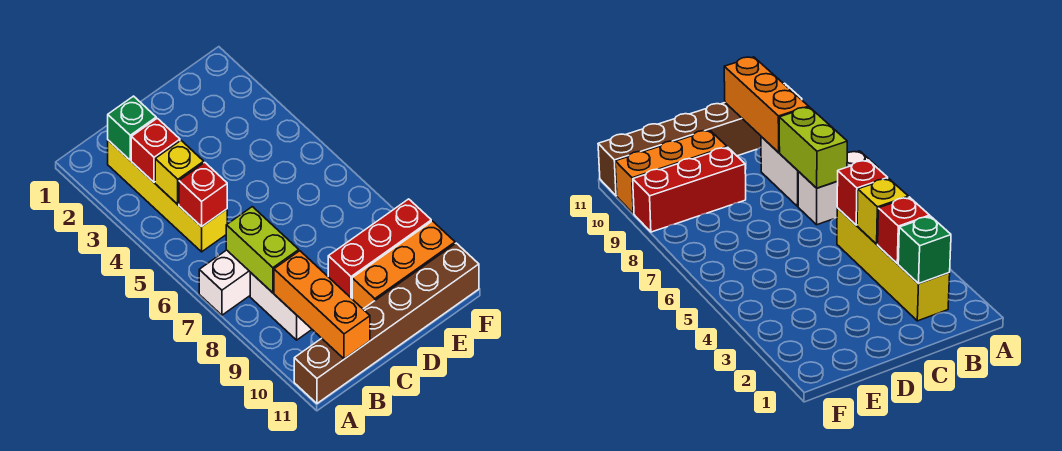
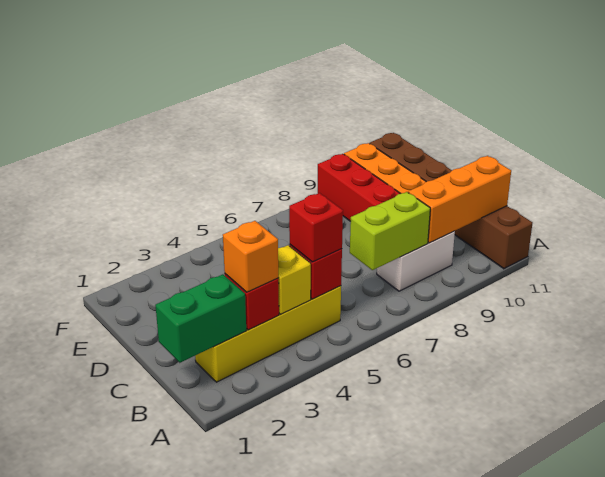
white brick A7:B7 level 1 -> none
green brick B2 level 2 -> green brick B1:B2 level 2
none -> orange brick B3 level 3
none -> red brick B5 level 3

